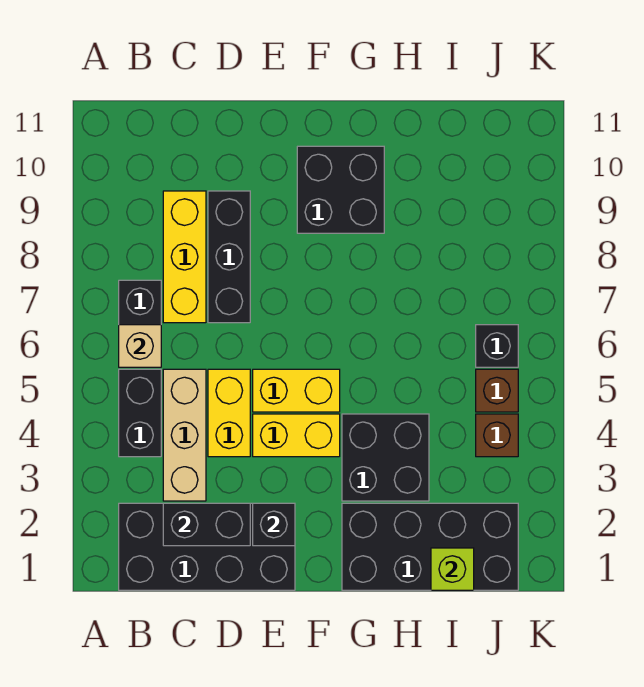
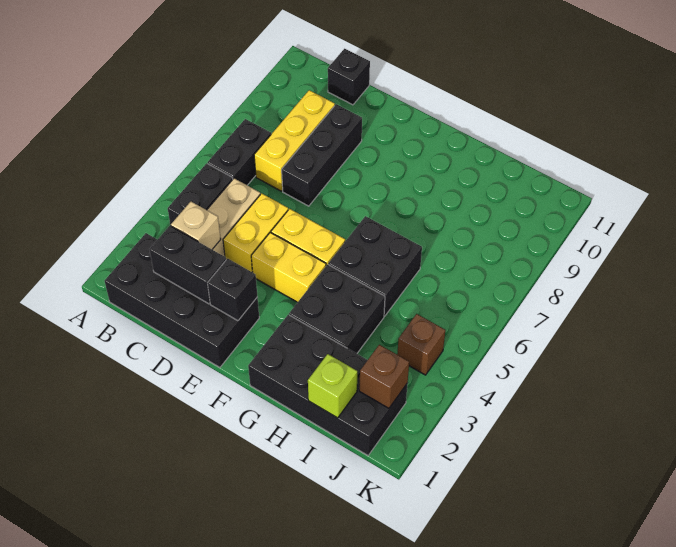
tan brick B6 level 2 -> tan brick C3 level 2
black brick F9:G10 level 1 -> black brick G5:H6 level 1
brown brick J5 level 1 -> brown brick J2 level 2
black brick J6 level 1 -> black brick C11 level 1

